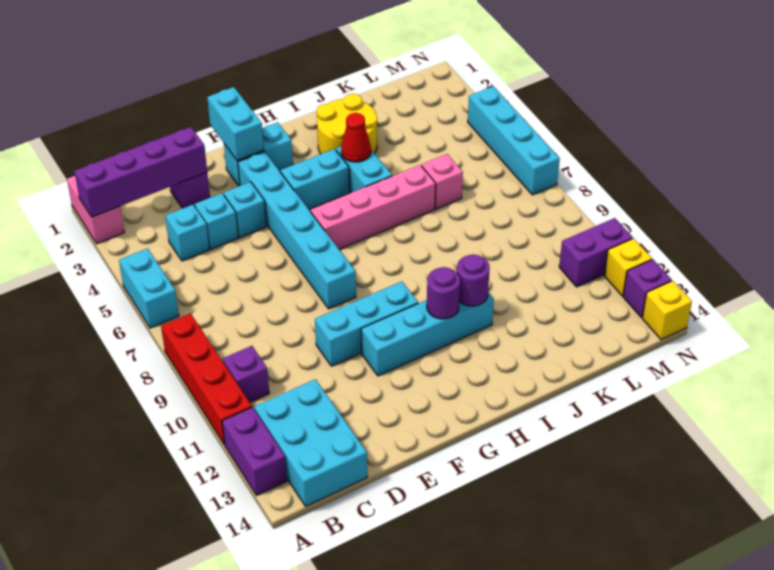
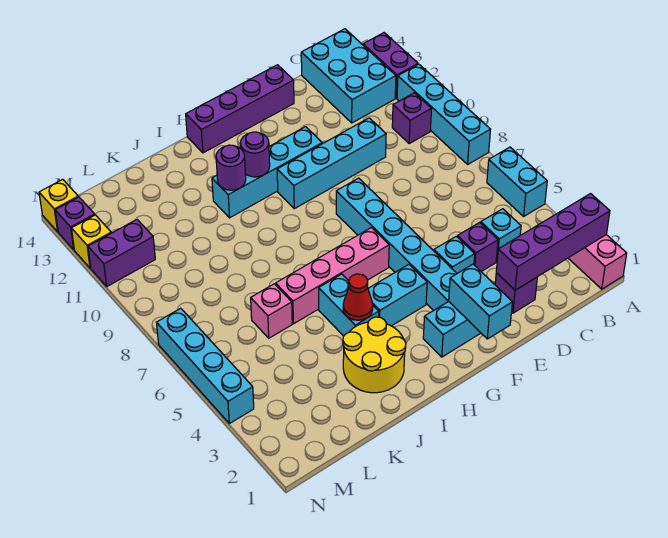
red brick A8:A11 level 1 -> cyan brick A8:A11 level 1
cyan brick D4 level 1 -> purple brick D4 level 1
cyan brick E10:G10 level 1 -> cyan brick D10:G10 level 1
none -> purple brick E14:H14 level 1

